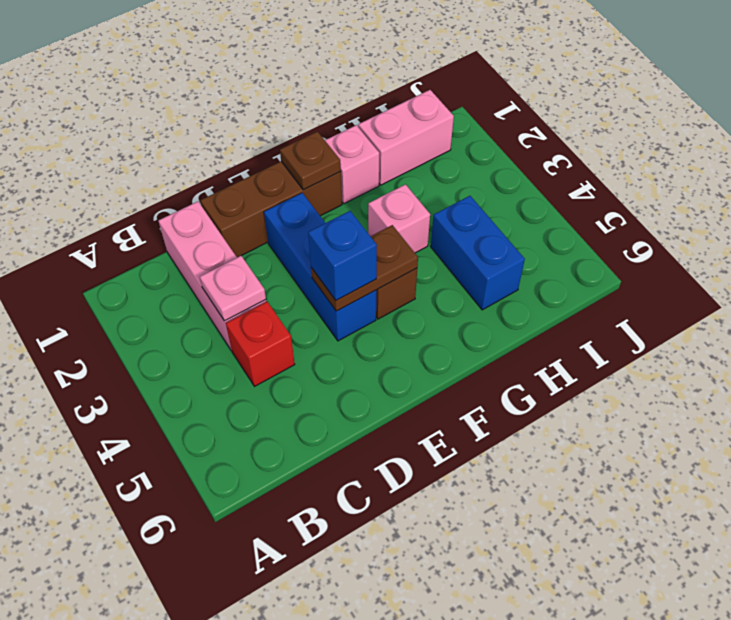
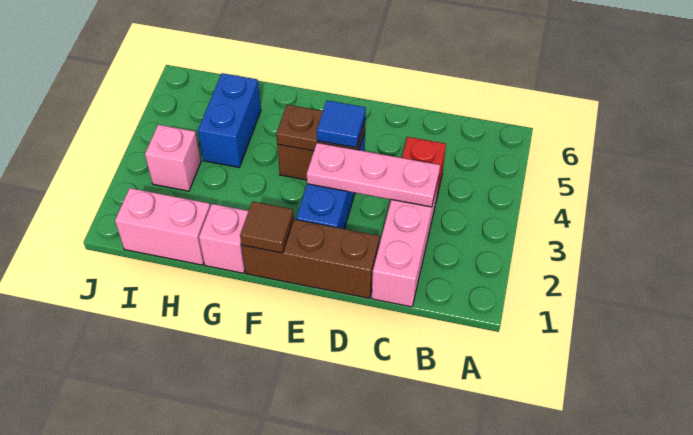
pink plate C3 level 2 -> pink plate C3:E3 level 2
blue brick E4 level 3 -> blue tile E4 level 3
brown plate F1 level 2 -> brown tile F1 level 2
pink brick G3 level 1 -> pink brick I3 level 1

